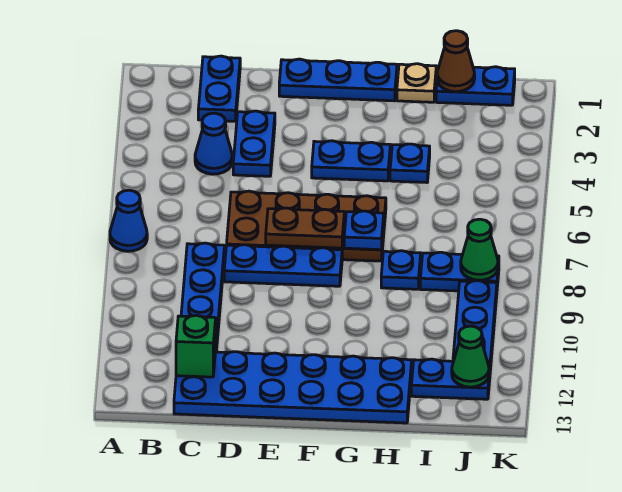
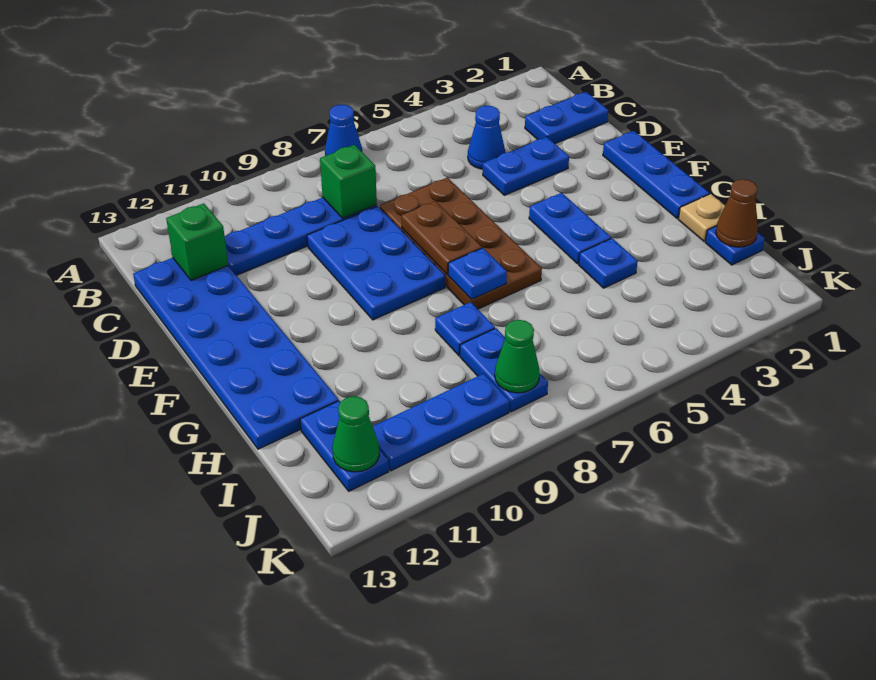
none -> green brick C8 level 2
blue plate D8:F8 level 1 -> blue plate D8:F9 level 1
blue plate I1:J1 level 1 -> blue plate I1 level 1

